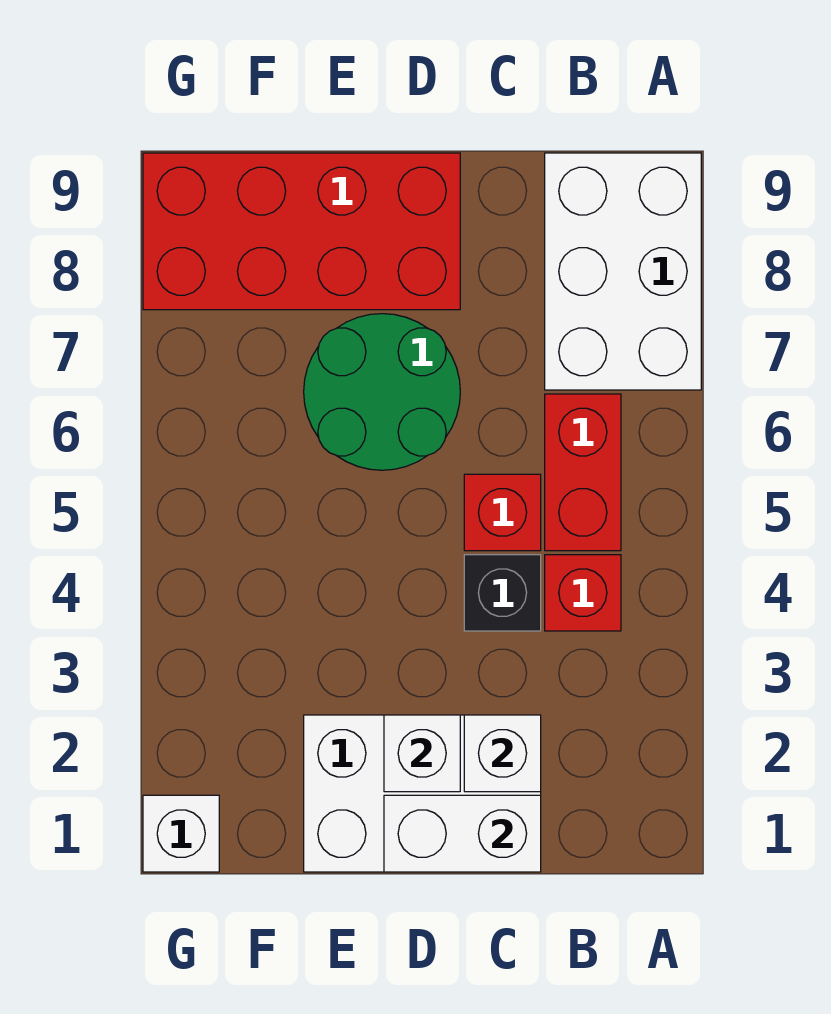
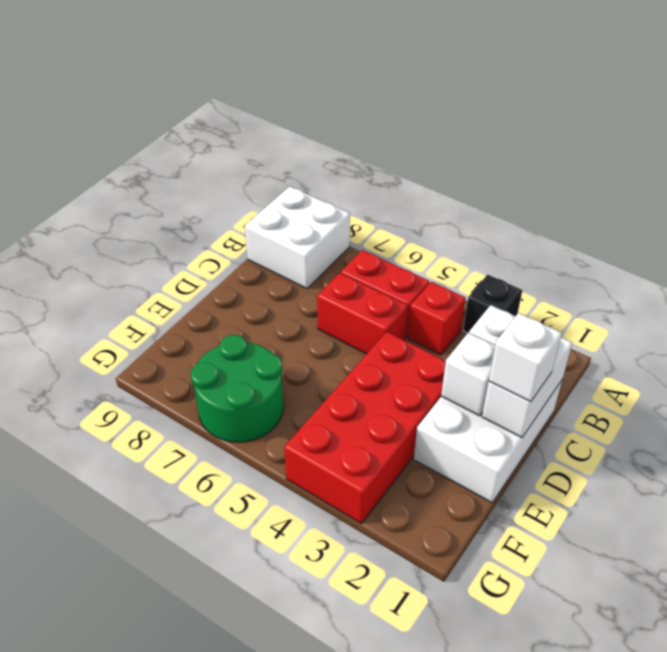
white brick A7:B9 level 1 -> white brick A8:B9 level 1
black brick C4 level 1 -> black brick A3 level 1
red brick C5 level 1 -> red brick C5:C6 level 1
green round brick D6:E7 level 1 -> green round brick F6:G7 level 1
red brick D8:G9 level 1 -> red brick D3:G4 level 1
white brick G1 level 1 -> white brick D1 level 3

